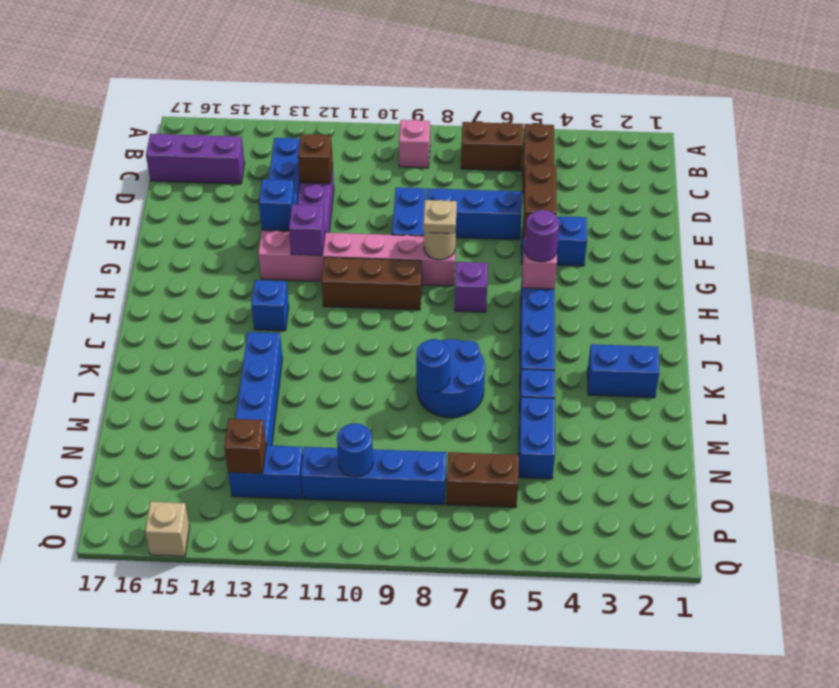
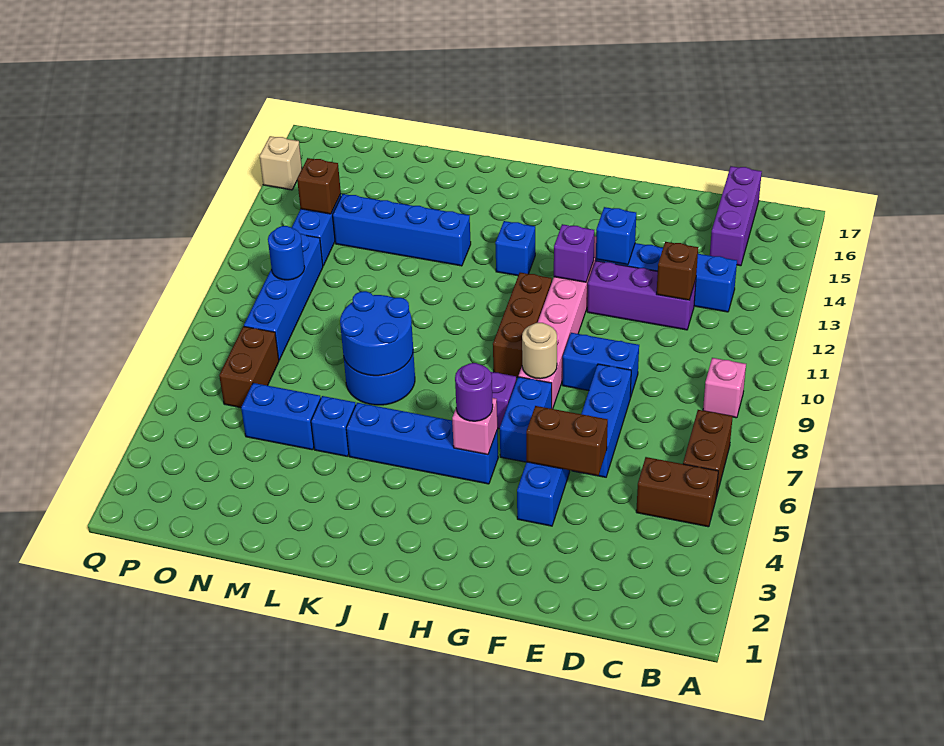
tan plate G8 level 3 -> none
blue brick K2:K3 level 1 -> blue brick G6:G7 level 1
blue round brick L8 level 2 -> blue round brick K7:L8 level 2

